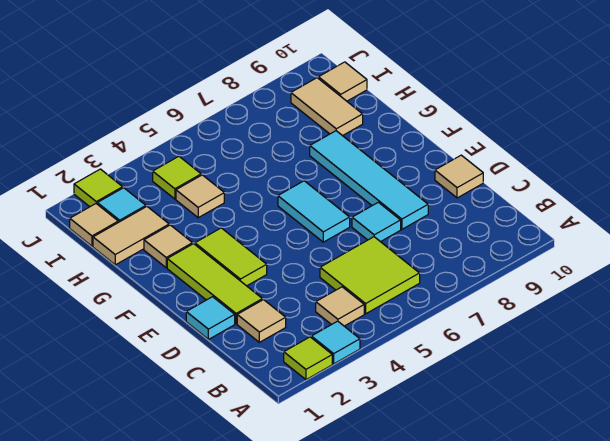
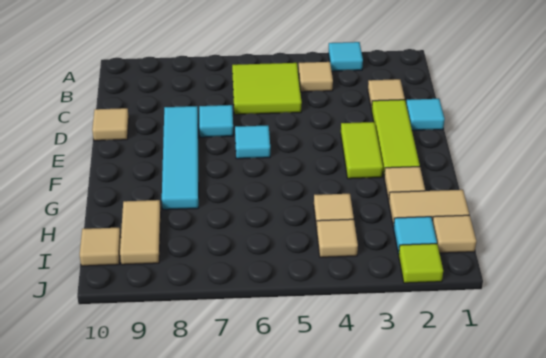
lime tile A2 level 1 -> none
cyan tile E6:F6 level 1 -> cyan tile E6 level 1
lime tile I4 level 1 -> tan tile I4 level 1

